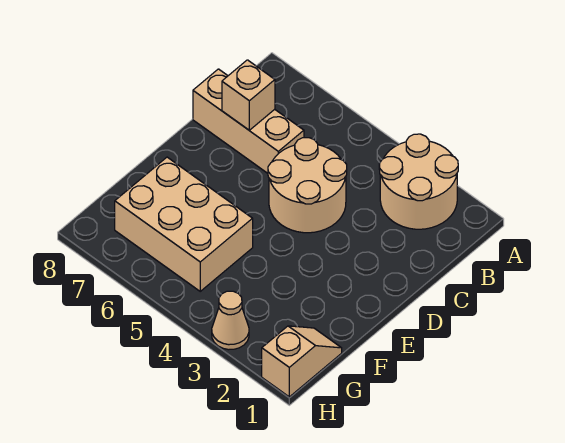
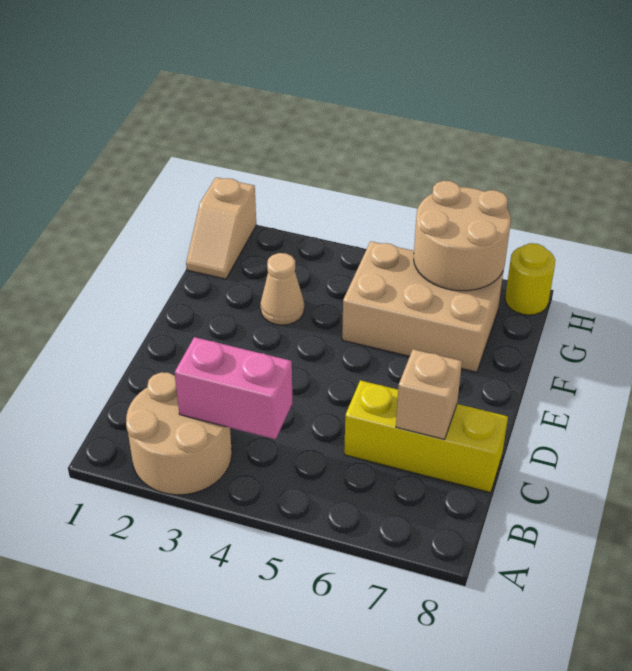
none -> pink brick B3:B4 level 2
tan round brick C4:D5 level 1 -> tan round brick G6:H7 level 2
tan brick C6:C8 level 1 -> yellow brick C6:C8 level 1
tan cone H3 level 1 -> tan cone F3 level 1
none -> yellow round brick H8 level 1

